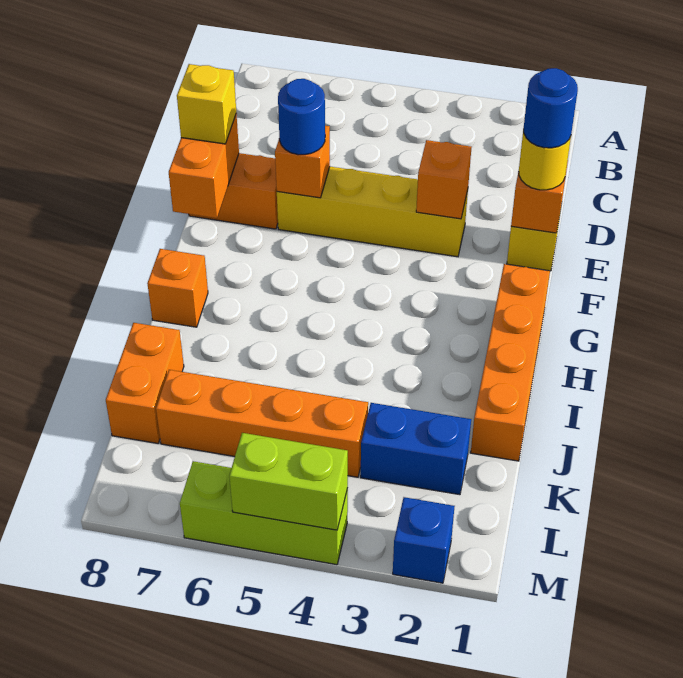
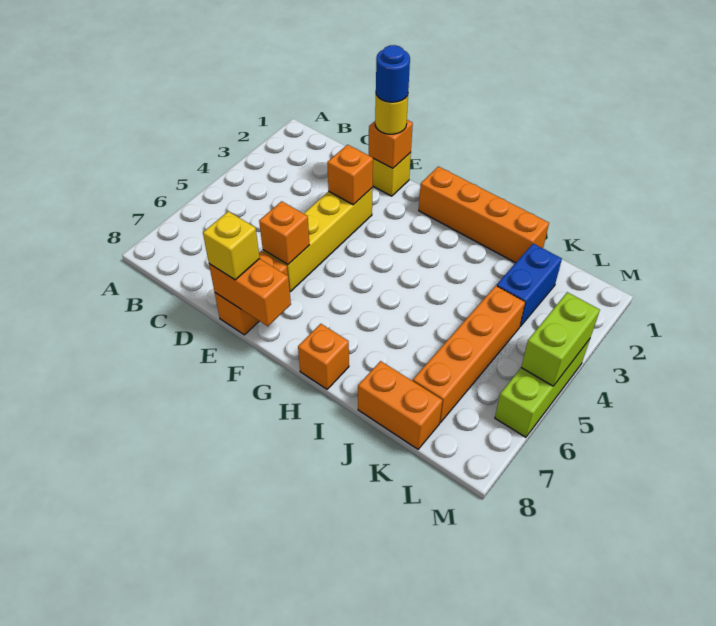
blue round brick E6 level 3 -> none
blue brick M2 level 1 -> none

